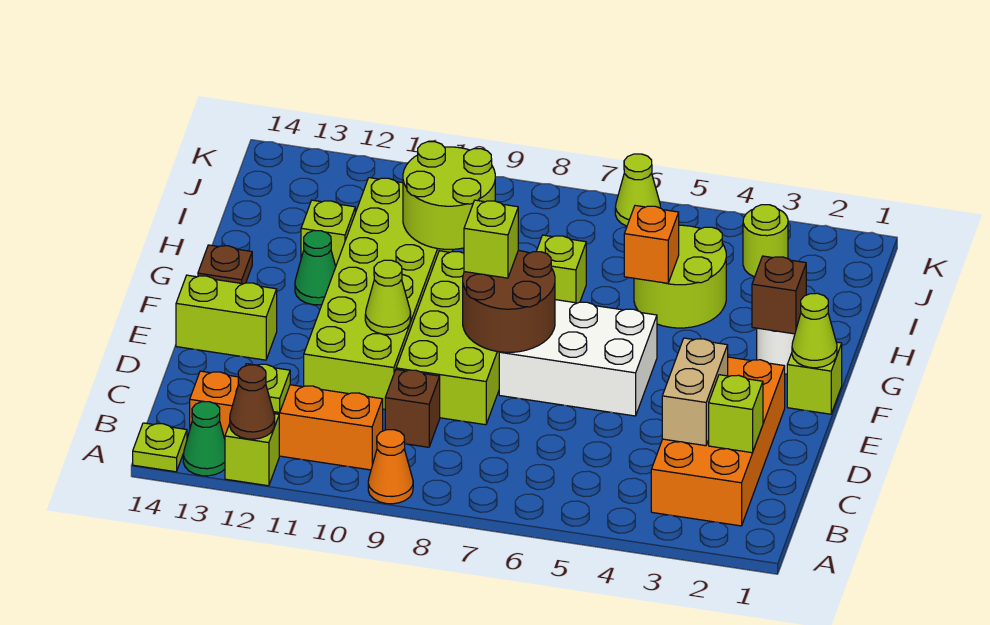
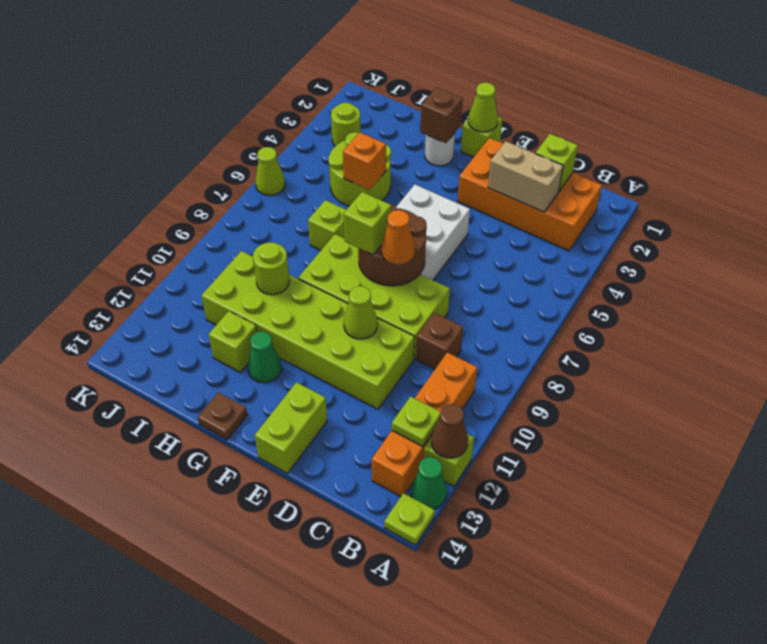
orange cone A9 level 1 -> orange cone E8 level 3
lime round brick H9:I10 level 2 -> lime round brick H10 level 2

